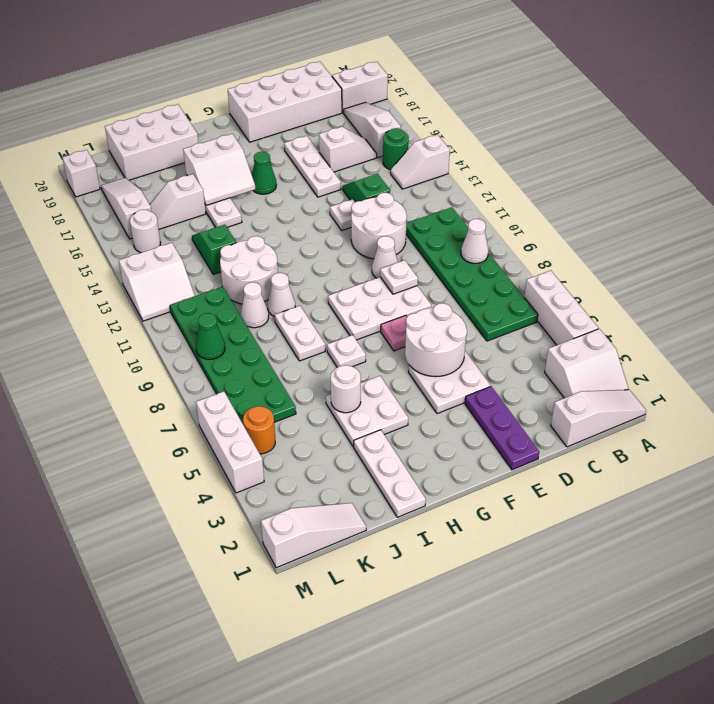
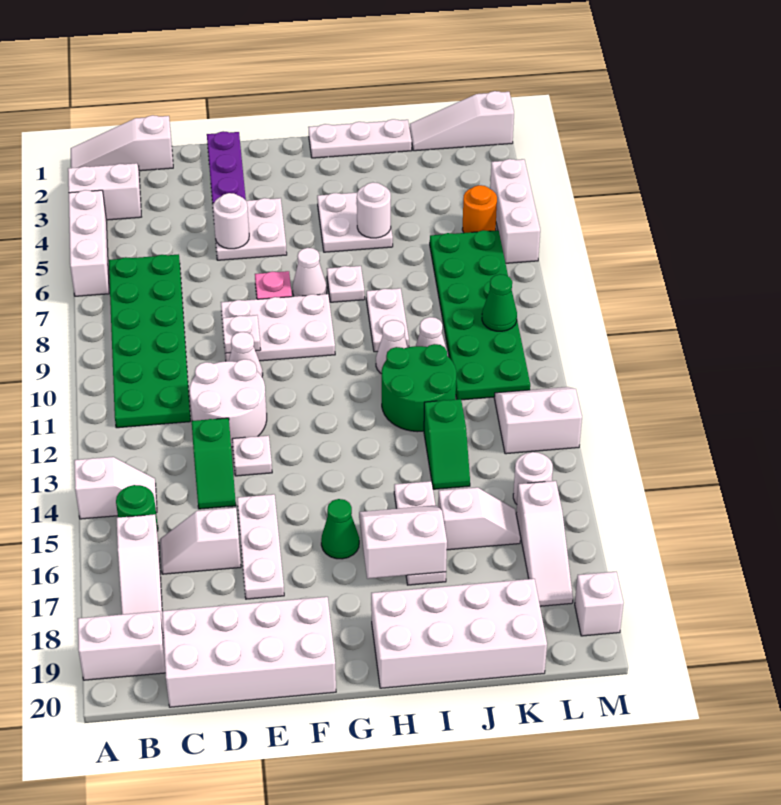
white cone B9 level 2 -> white cone G7 level 1
white round brick E5:F6 level 2 -> white round brick E5 level 2
white plate I1:I3 level 1 -> white plate H1:J1 level 1
white round brick I11:J12 level 1 -> green round brick I11:J12 level 1
white brick I19:K20 level 1 -> white brick H19:K20 level 1

